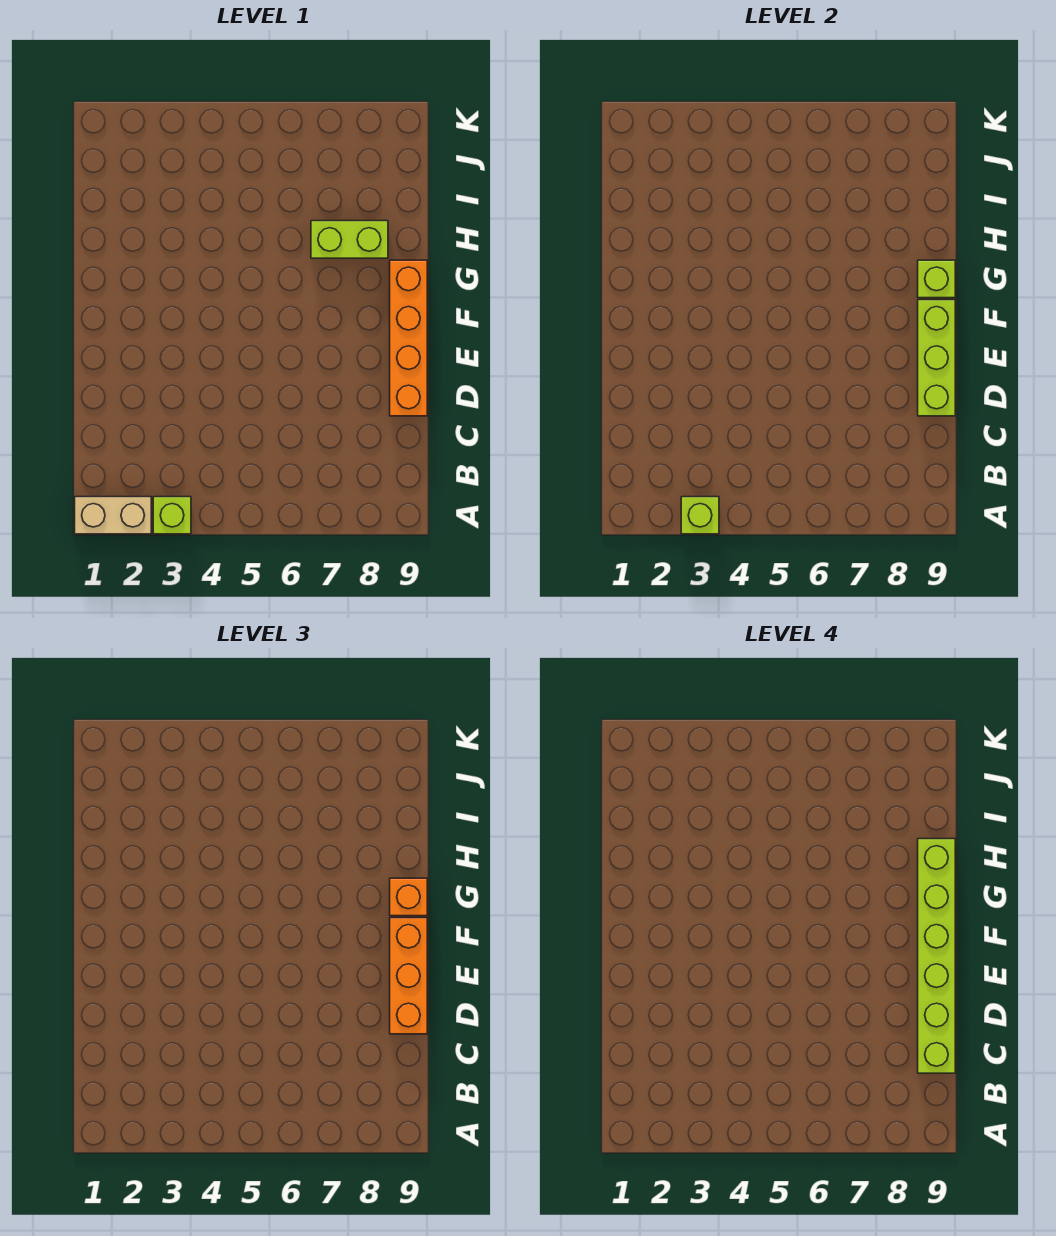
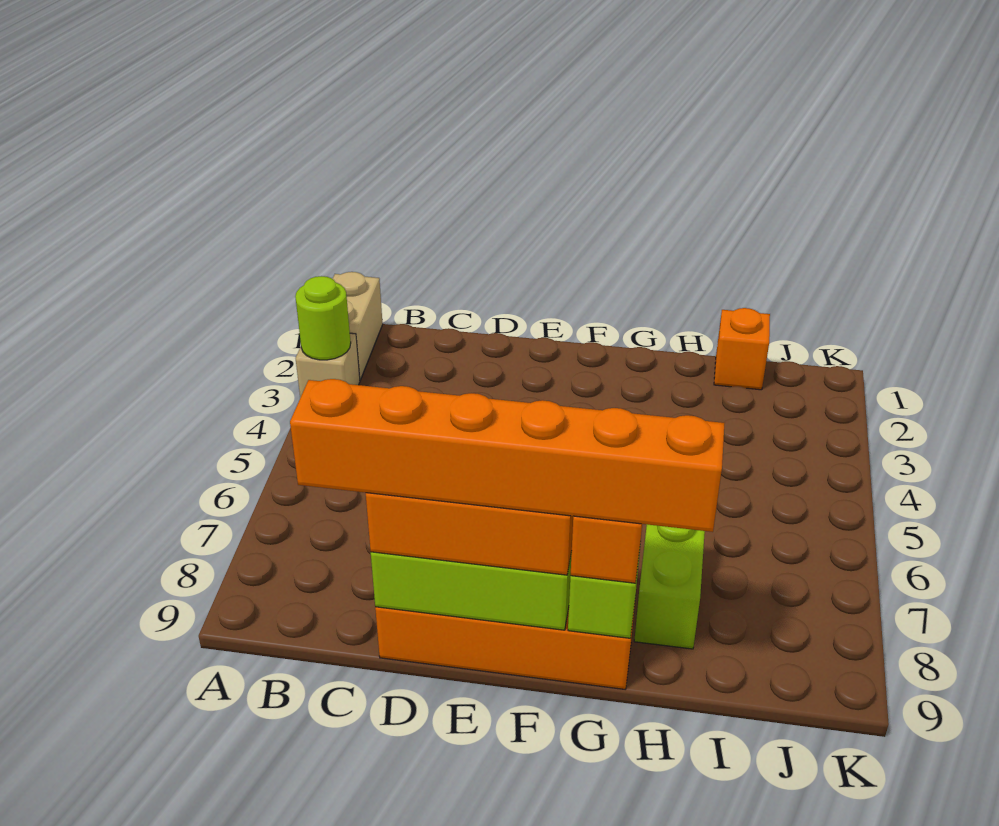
lime brick A3 level 1 -> tan brick A3 level 1
lime brick A3 level 2 -> lime round brick A3 level 2
lime brick C9:H9 level 4 -> orange brick C9:H9 level 4
none -> orange brick I1 level 1

